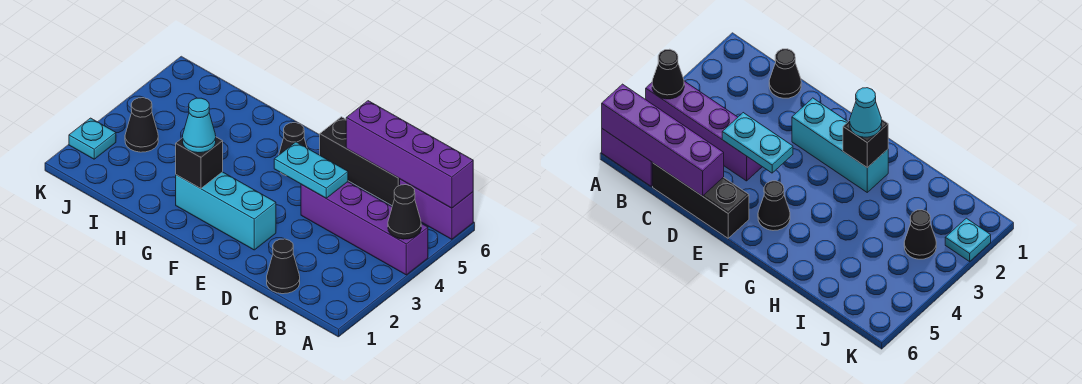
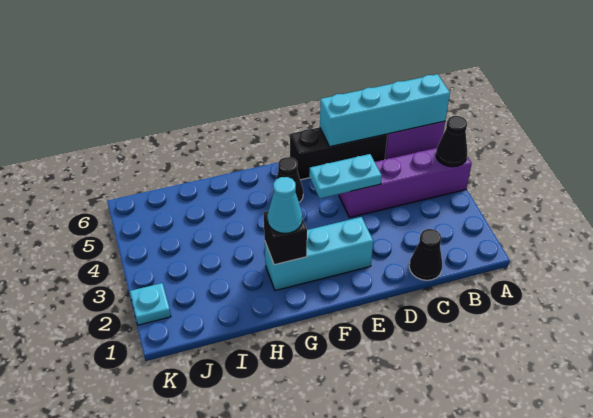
purple brick A6:D6 level 2 -> cyan brick A6:D6 level 2
black cone J3 level 1 -> none

